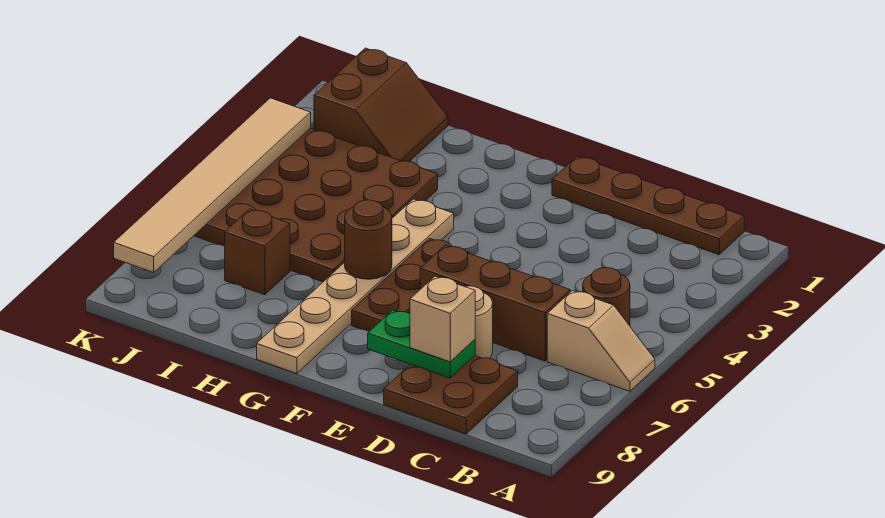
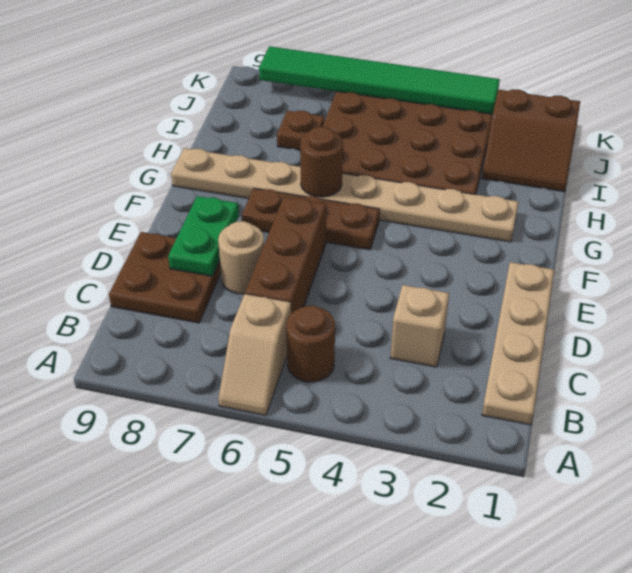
brown plate B1:E1 level 1 -> tan plate B1:E1 level 1
tan brick D8 level 3 -> tan brick C3 level 1
tan plate G4:G9 level 1 -> tan plate G2:G9 level 1
brown brick I7 level 1 -> brown plate I7 level 1
tan tile K3:K8 level 2 -> green tile K3:K8 level 2

